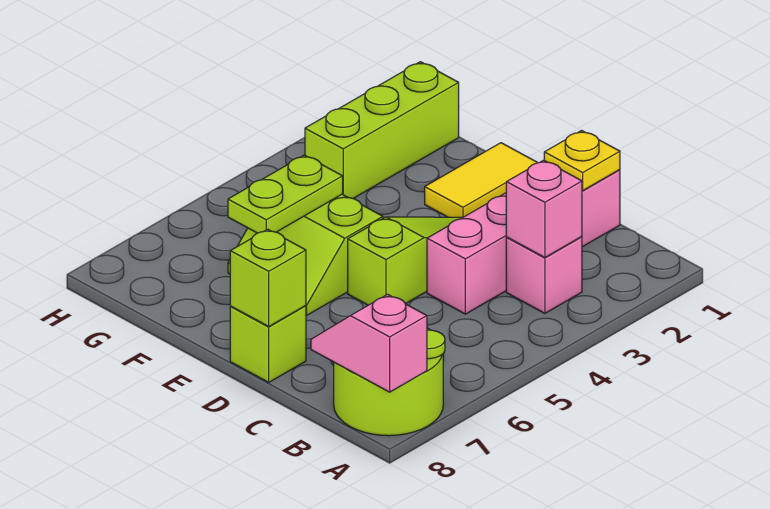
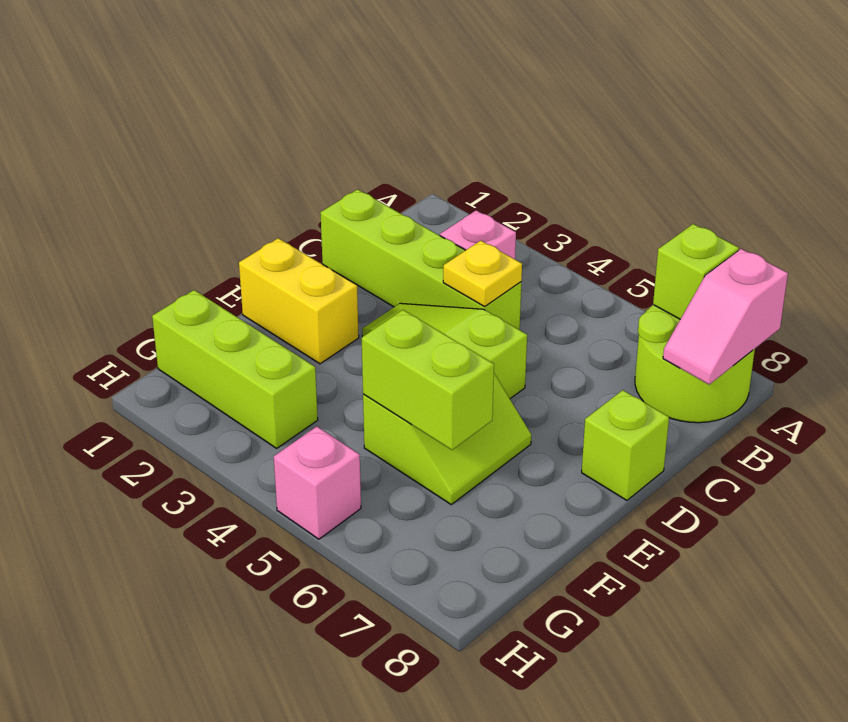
pink brick B3 level 2 -> pink brick H5 level 1
pink brick C1:C4 level 1 -> lime brick C1:C4 level 1
yellow plate C1 level 2 -> yellow plate C4 level 2
lime brick D8 level 2 -> lime brick A7 level 2
yellow tile E1:E2 level 1 -> yellow brick E1:E2 level 1
lime plate F5:F6 level 2 -> lime brick F5:F6 level 2

